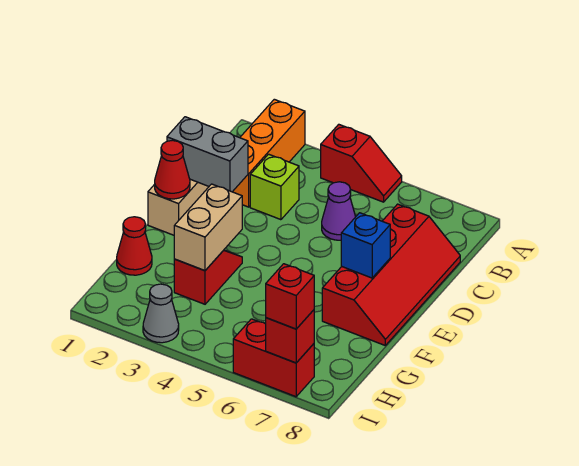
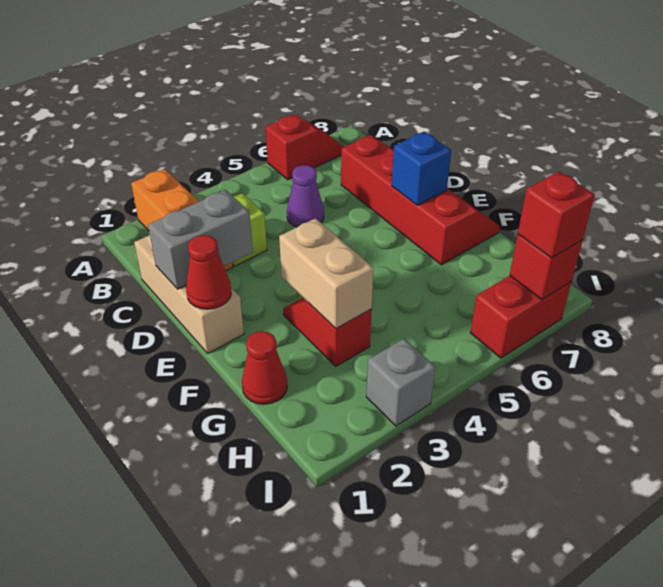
red slope A4:A5 level 1 top 4 -> red slope A6:A7 level 1 top 6
grey cone I3 level 1 -> grey brick I3 level 1

